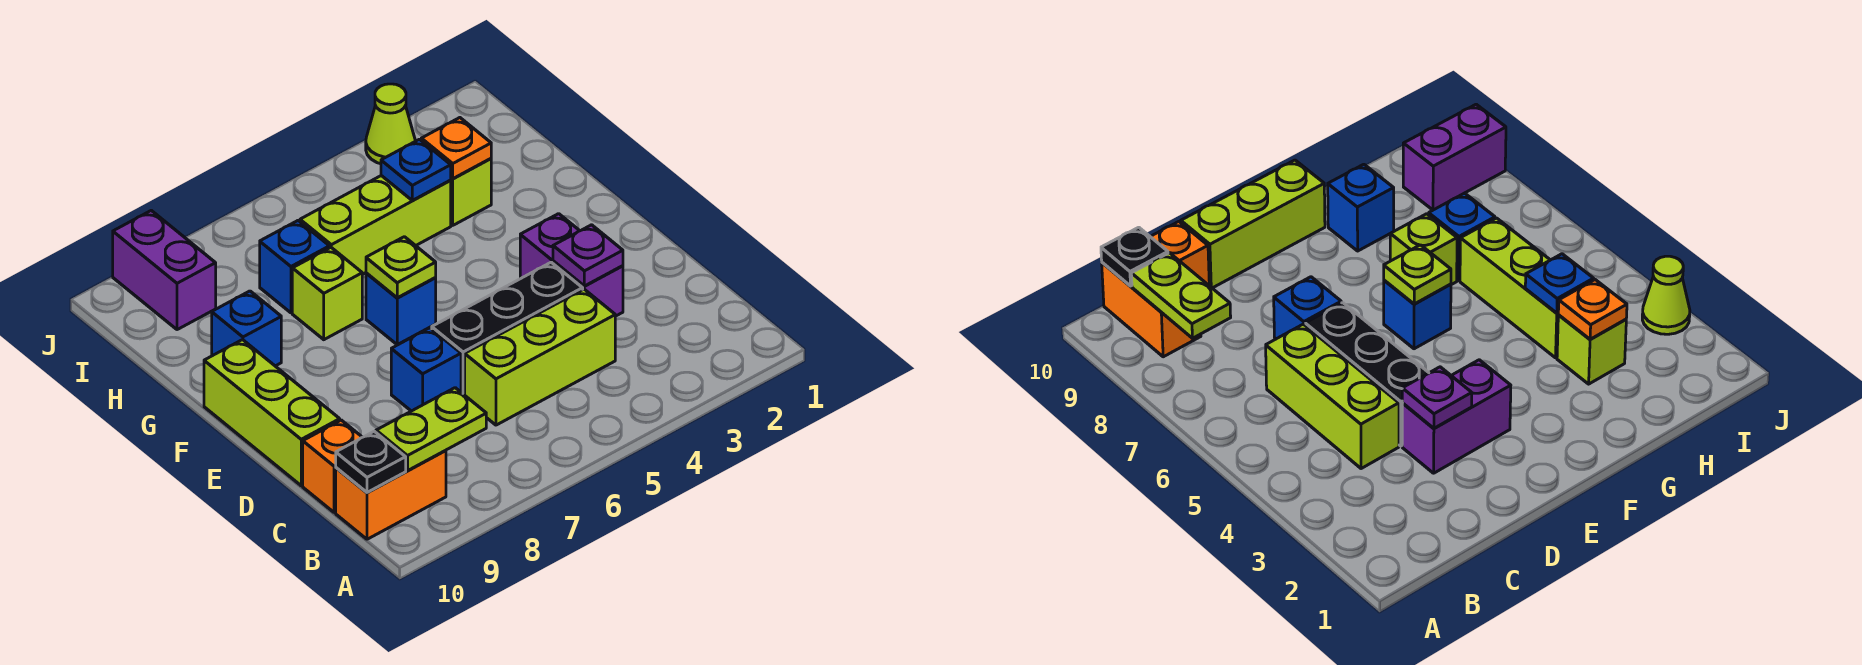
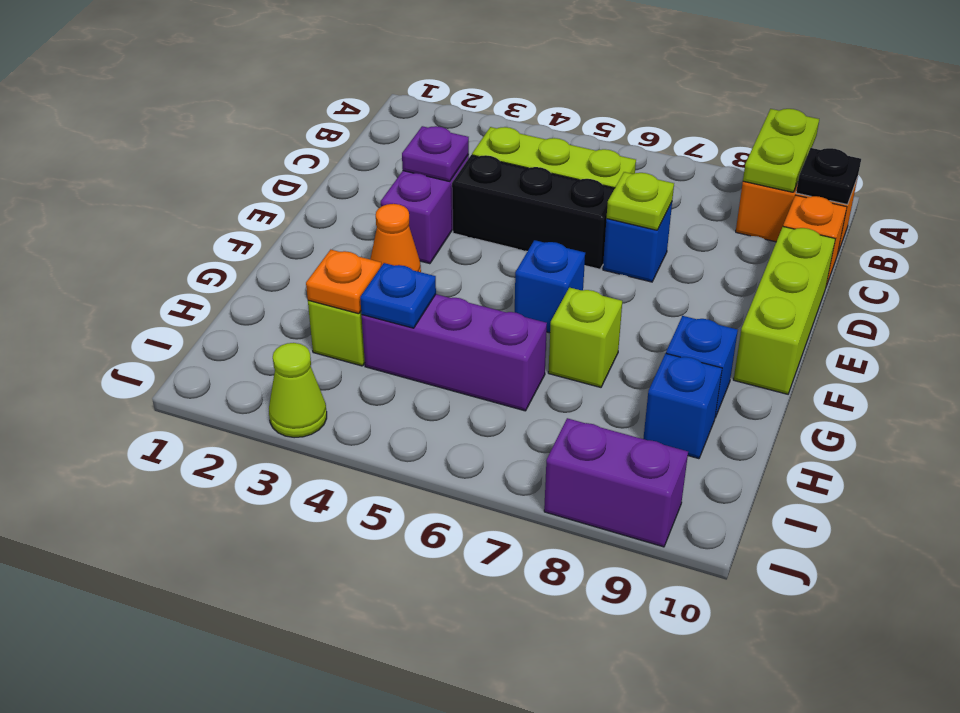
lime plate B8:B9 level 2 -> lime plate A9:B9 level 2
none -> orange cone F3 level 1
lime plate F6 level 2 -> lime plate D7 level 2
lime brick H4:H6 level 1 -> purple brick H4:H6 level 1
blue brick H7 level 1 -> blue brick H9 level 1
purple brick I9:J9 level 1 -> purple brick J8:J9 level 1

